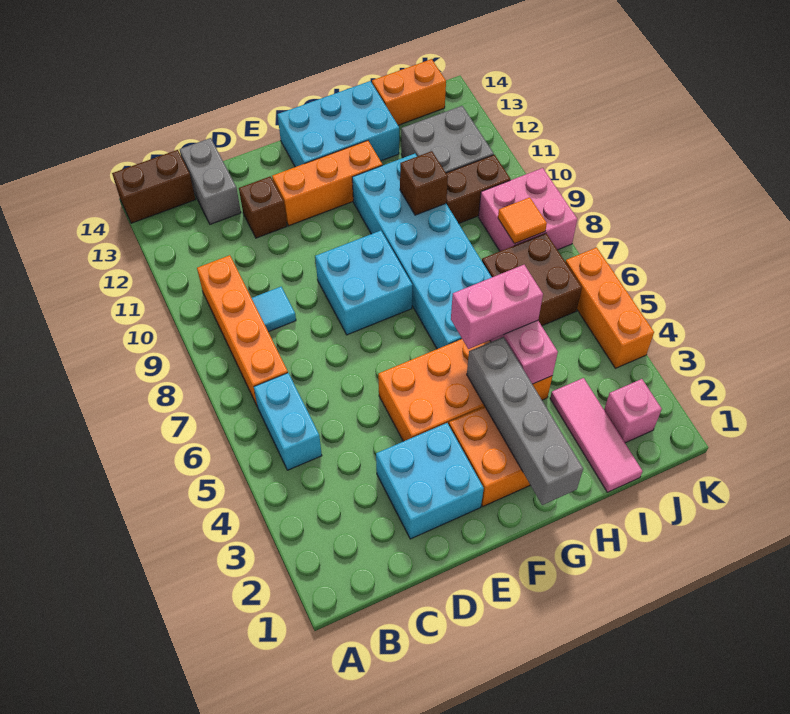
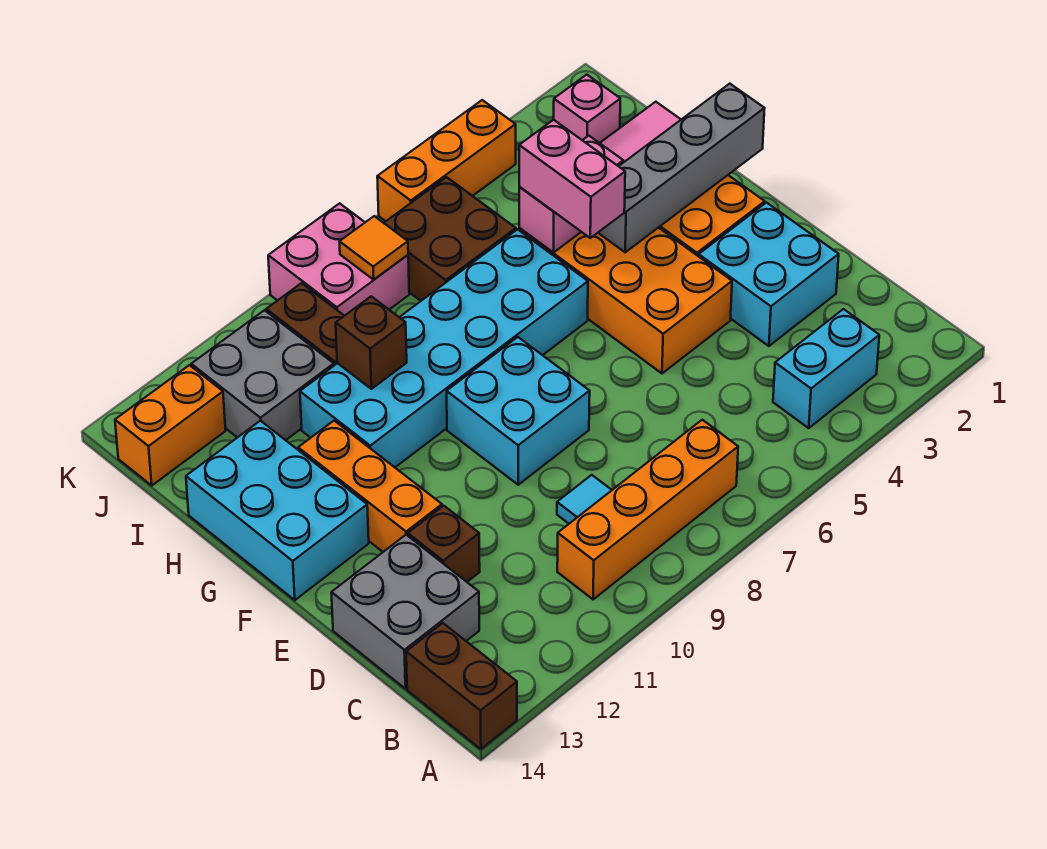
cyan brick B5:B6 level 1 -> cyan brick B3:B4 level 1
grey brick C13:C14 level 1 -> grey brick C13:D14 level 1
orange brick I14:J14 level 1 -> orange brick J13:J14 level 1

